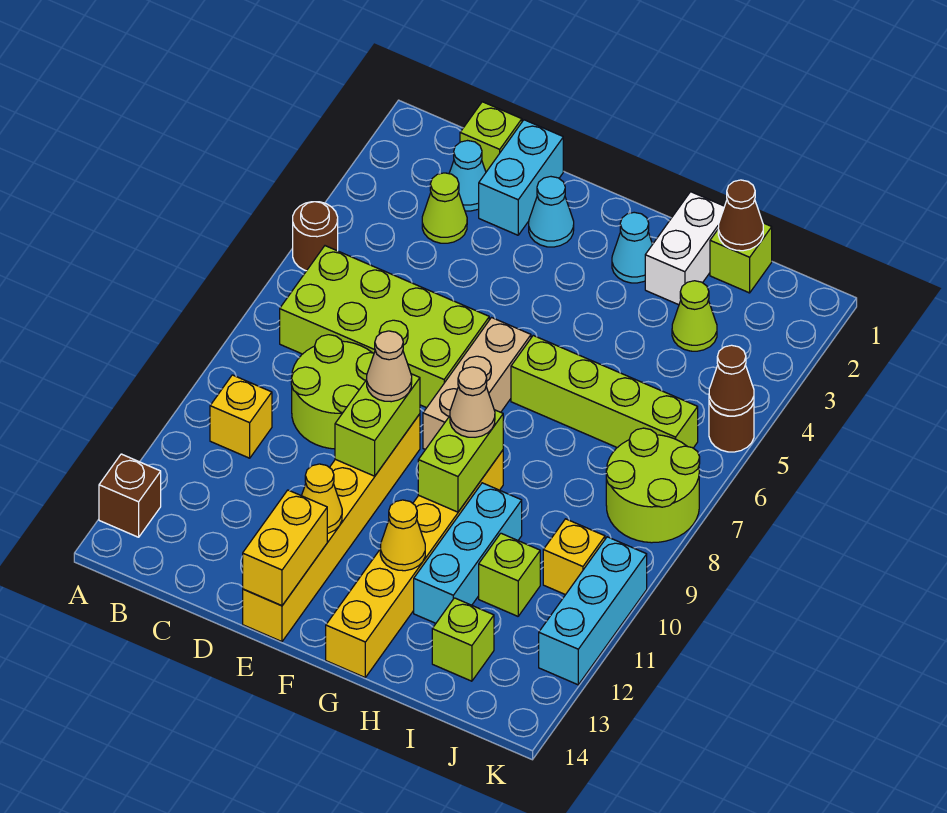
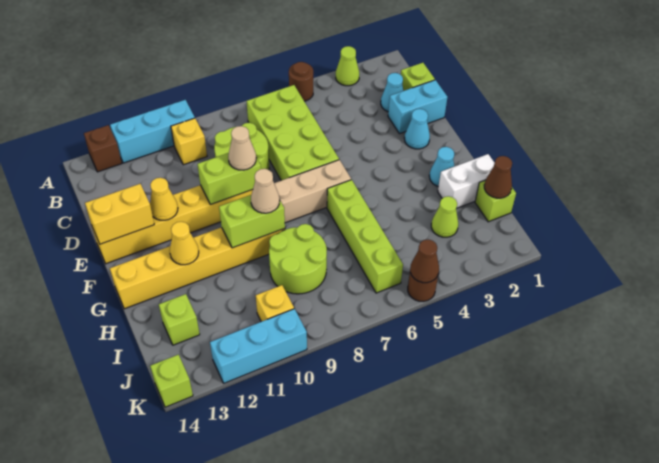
lime cone C3 level 1 -> lime cone A3 level 1
cyan brick H10:H12 level 1 -> cyan brick A10:A12 level 1
lime brick I11 level 1 -> lime brick K14 level 1
lime round brick J7:K8 level 1 -> lime round brick H8:I9 level 1

